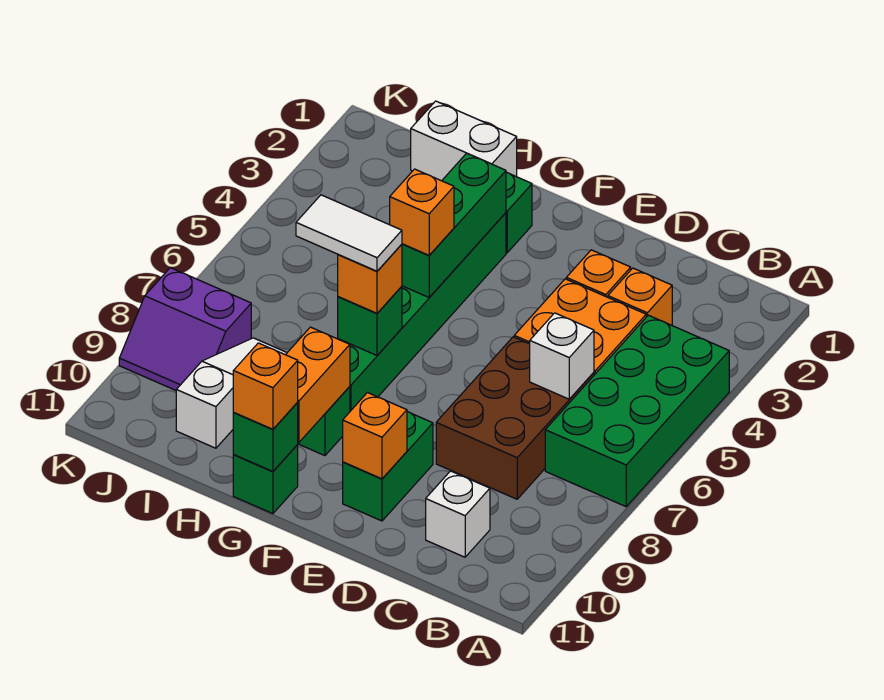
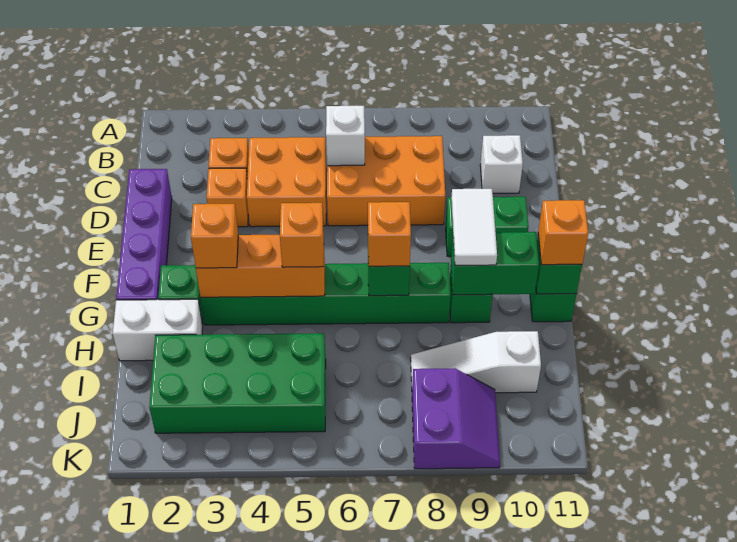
green brick A4:B7 level 1 -> green brick I2:J5 level 1
brown brick C6:D8 level 1 -> orange brick C6:D8 level 1
none -> purple brick D1:G1 level 1
orange brick E10 level 2 -> orange brick G3 level 3
green brick G3:G5 level 2 -> orange brick G3:G5 level 2
white tile G7:H7 level 4 -> white tile F9:G9 level 3
orange brick G9:G10 level 2 -> green brick G9:G10 level 2
white brick H1:I1 level 1 -> white brick H1:H2 level 1

